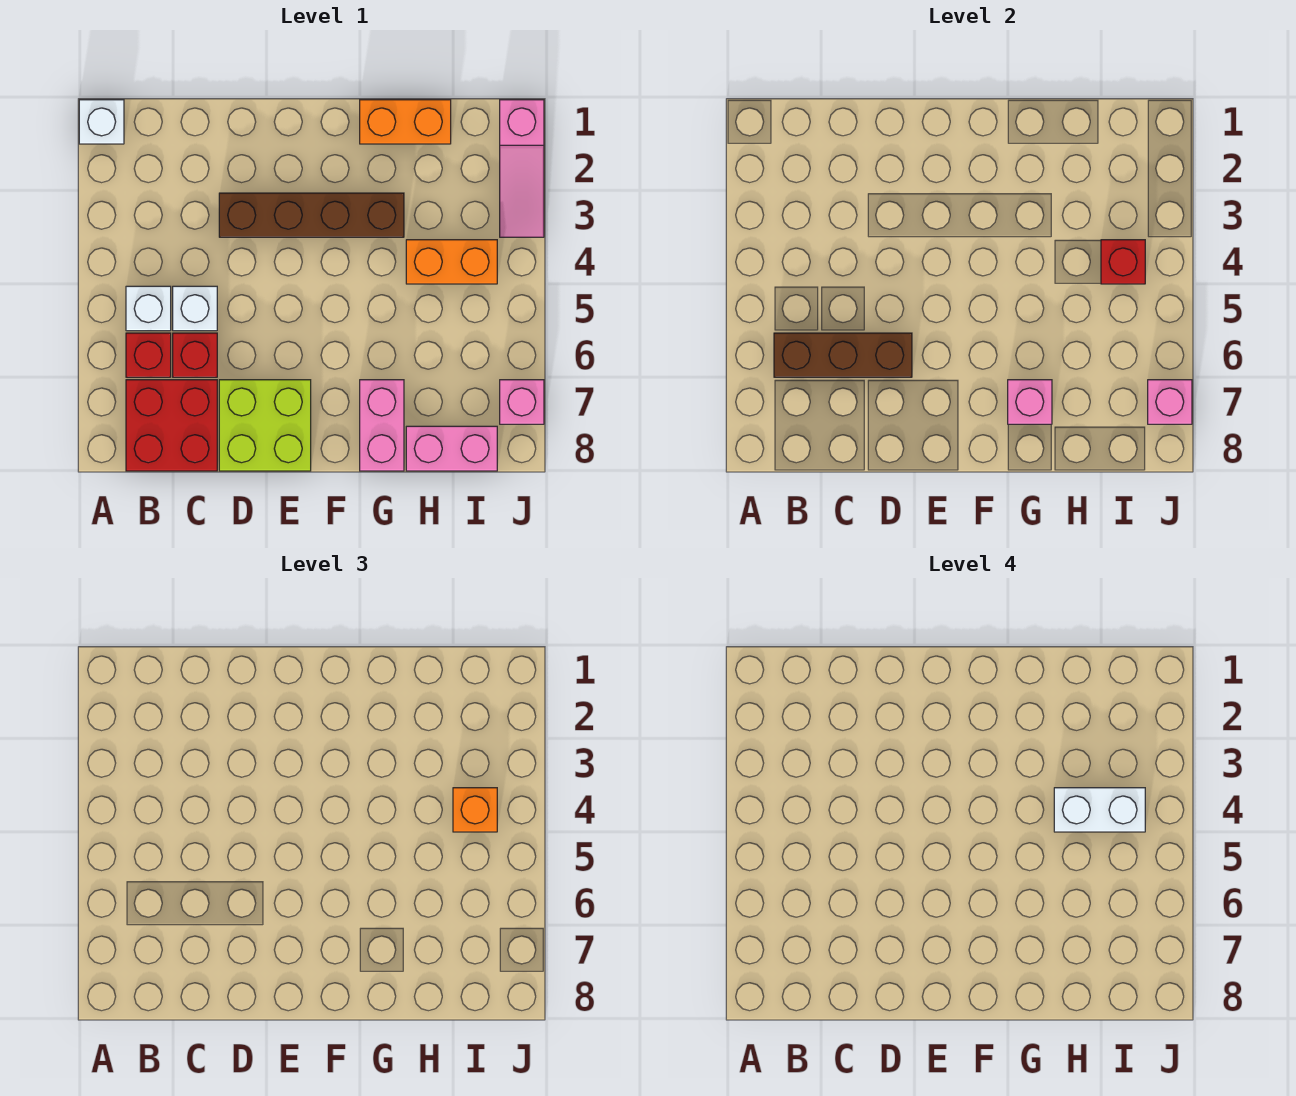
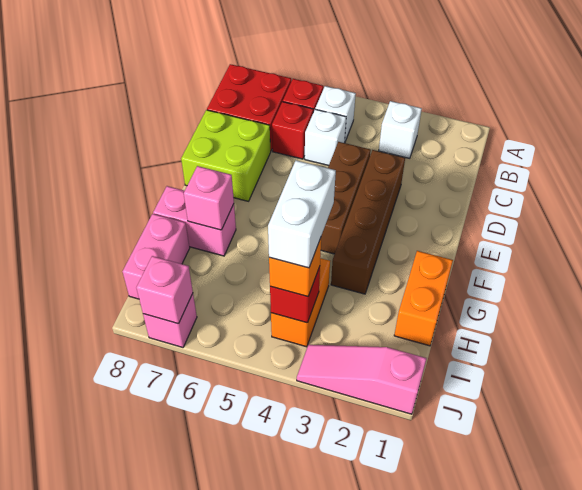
white brick A1 level 1 -> white brick B3 level 1
brown brick B6:D6 level 2 -> brown brick D4:F4 level 1

